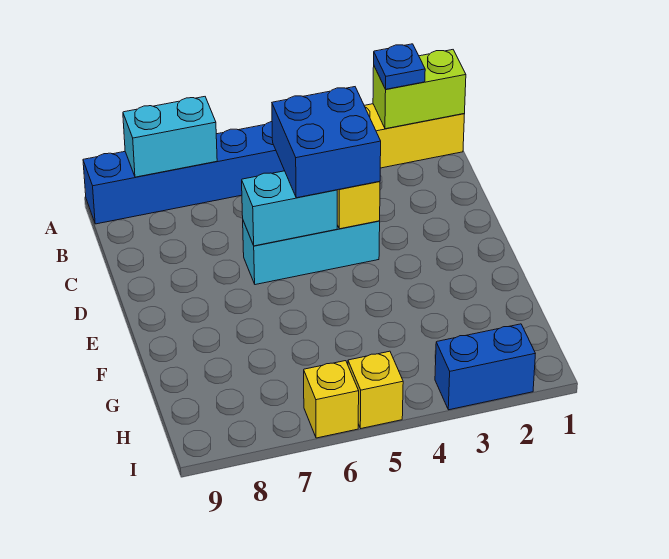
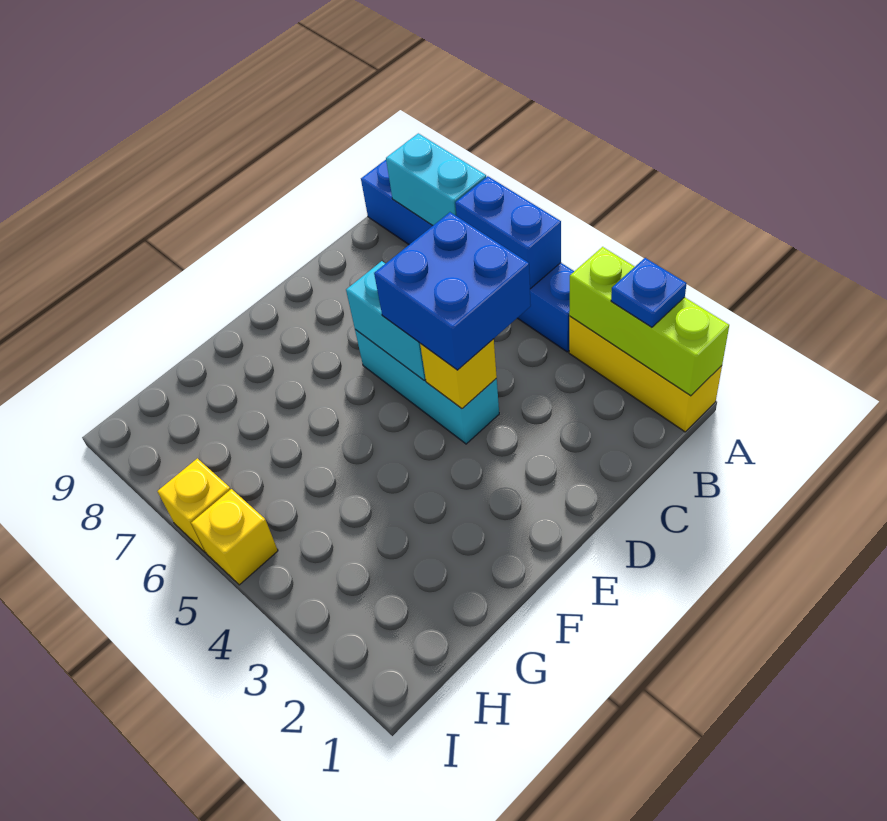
lime brick A1:A2 level 2 -> lime brick A1:A3 level 2
blue brick I2:I3 level 1 -> blue brick A5:A6 level 2

